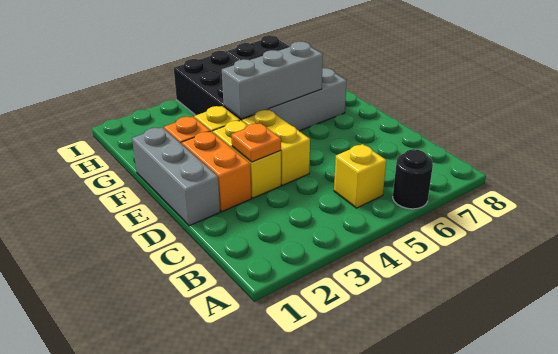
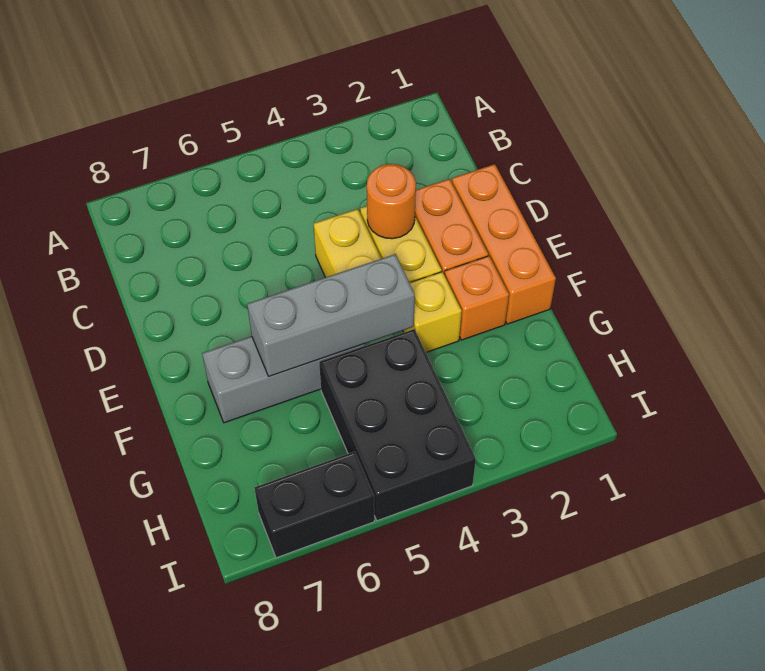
black round brick A6 level 1 -> none
yellow brick B5 level 1 -> none
grey brick D1:F1 level 1 -> orange brick D1:F1 level 1
orange plate D3 level 2 -> orange round brick D3 level 2

